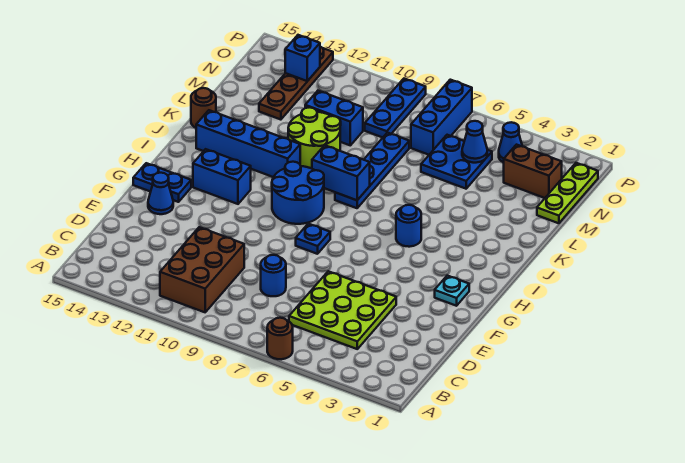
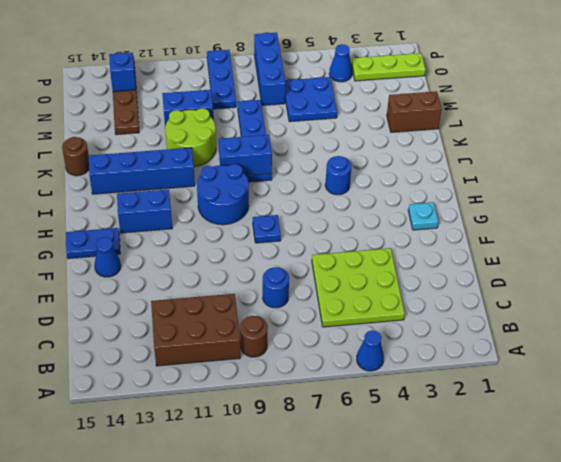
brown round brick A6 level 1 -> brown round brick B9 level 1
brown brick B10:D11 level 1 -> brown brick B10:C12 level 1
lime plate M1:O1 level 1 -> lime plate O1:O3 level 1
brown brick N2:N3 level 1 -> brown brick L1:L2 level 1
blue cone N5 level 2 -> blue cone A5 level 1

